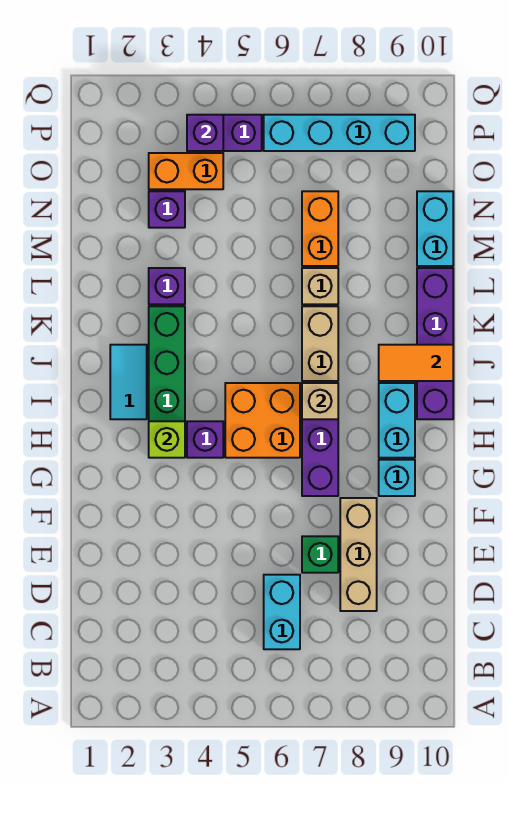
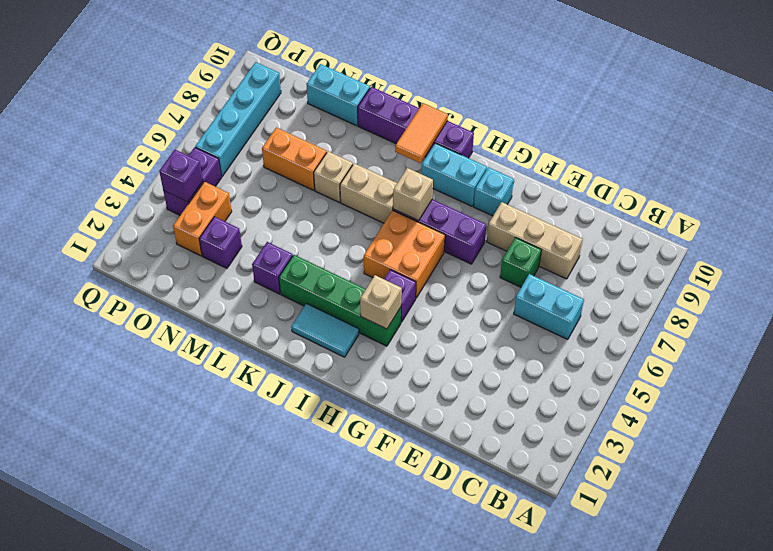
lime brick H3 level 2 -> tan brick H3 level 2

